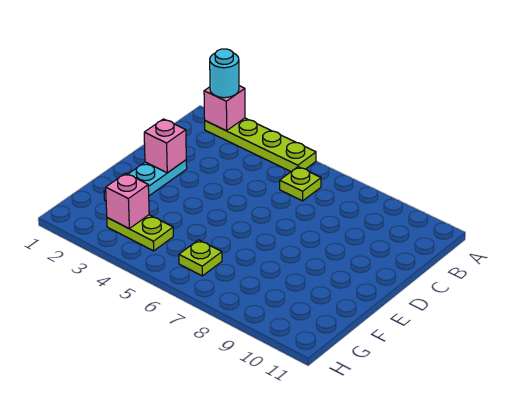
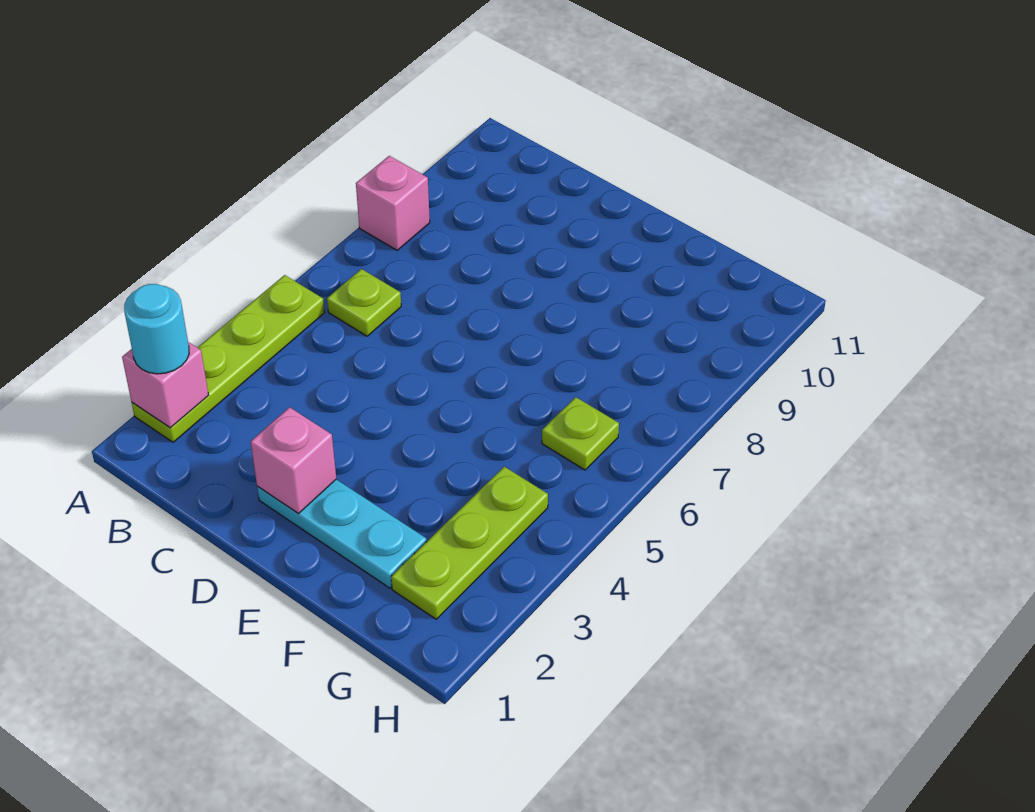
lime plate G3:G4 level 1 -> lime plate G2:G4 level 1
pink brick G3 level 2 -> pink brick A8 level 1

